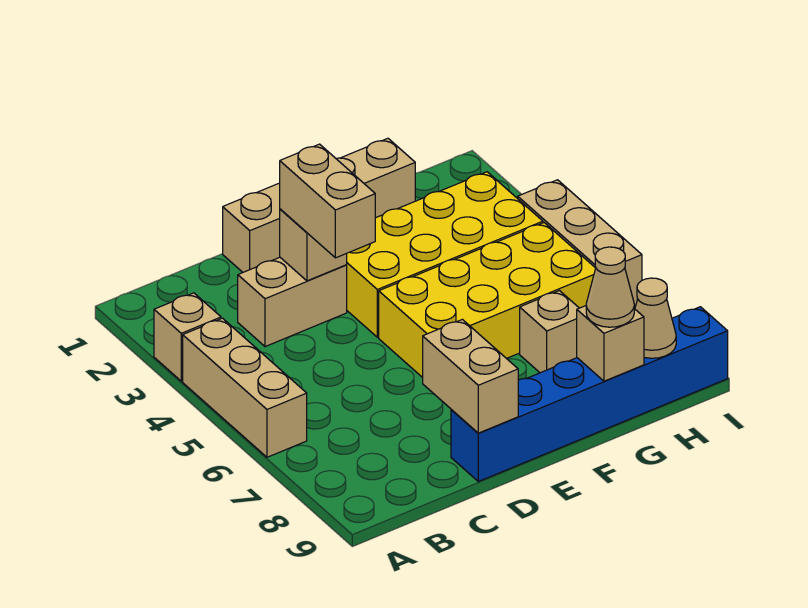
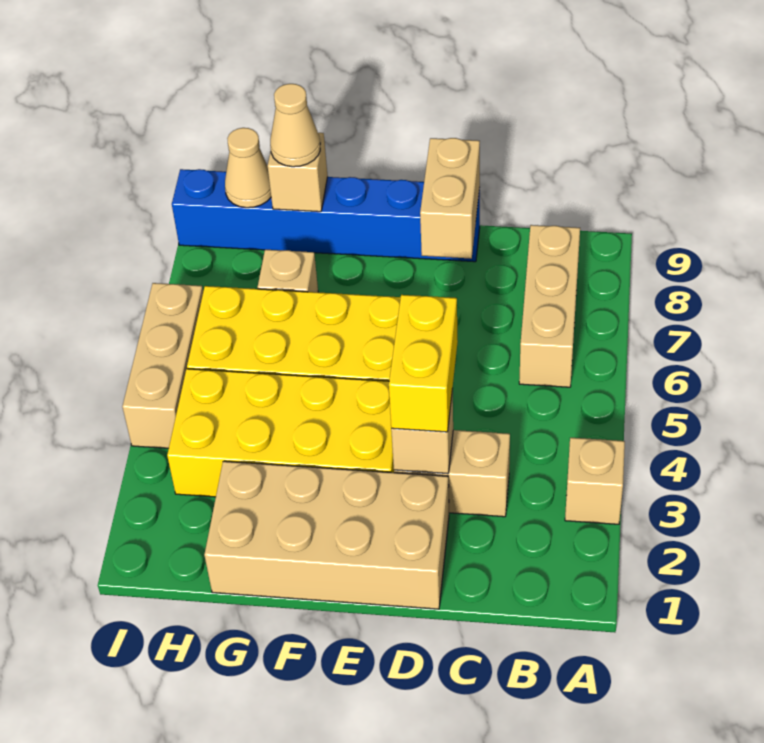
tan brick A4:A6 level 1 -> tan brick B6:B8 level 1
tan brick D1:G1 level 1 -> tan brick D1:G2 level 1
tan brick D3:D4 level 3 -> yellow brick D3:D4 level 3

